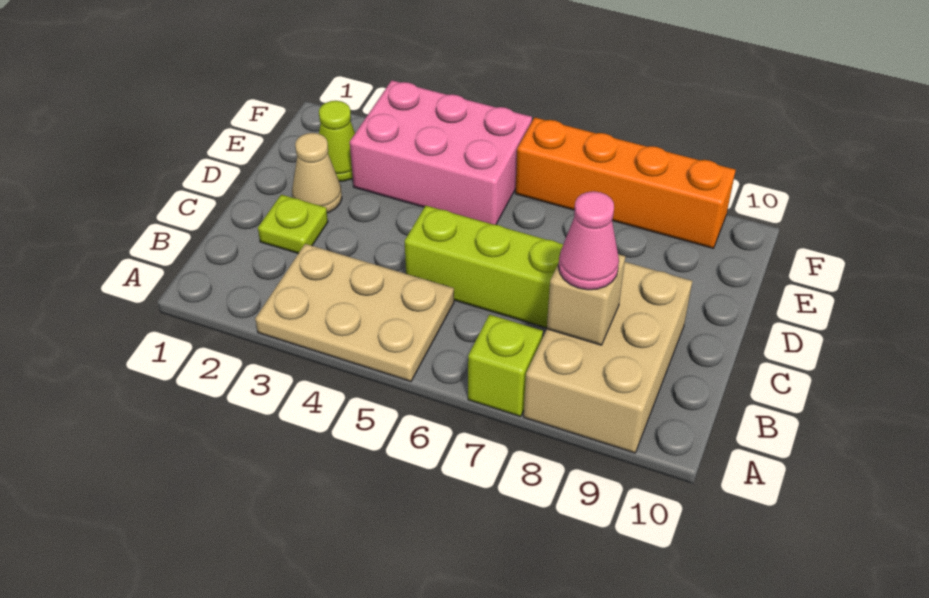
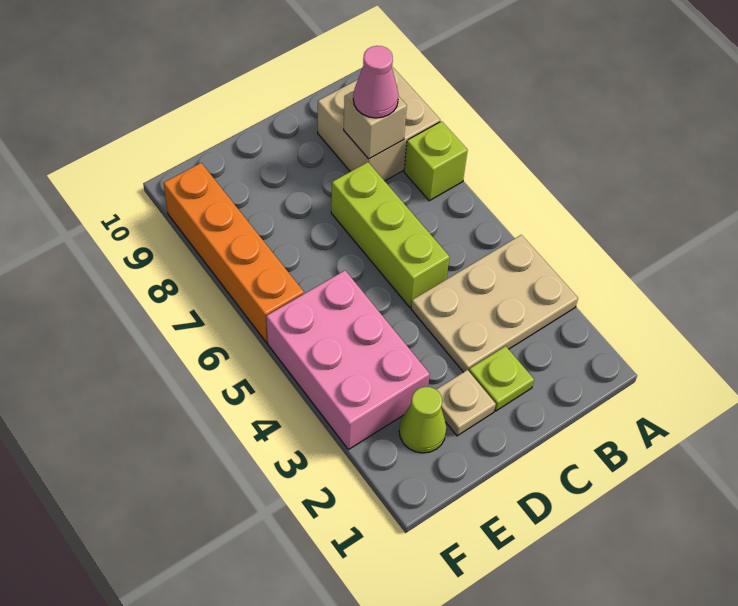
tan plate A3:B5 level 1 -> tan plate A3:C4 level 1
tan brick A8:C9 level 1 -> tan brick A8:B9 level 1
tan cone D2 level 1 -> tan plate D2 level 1

